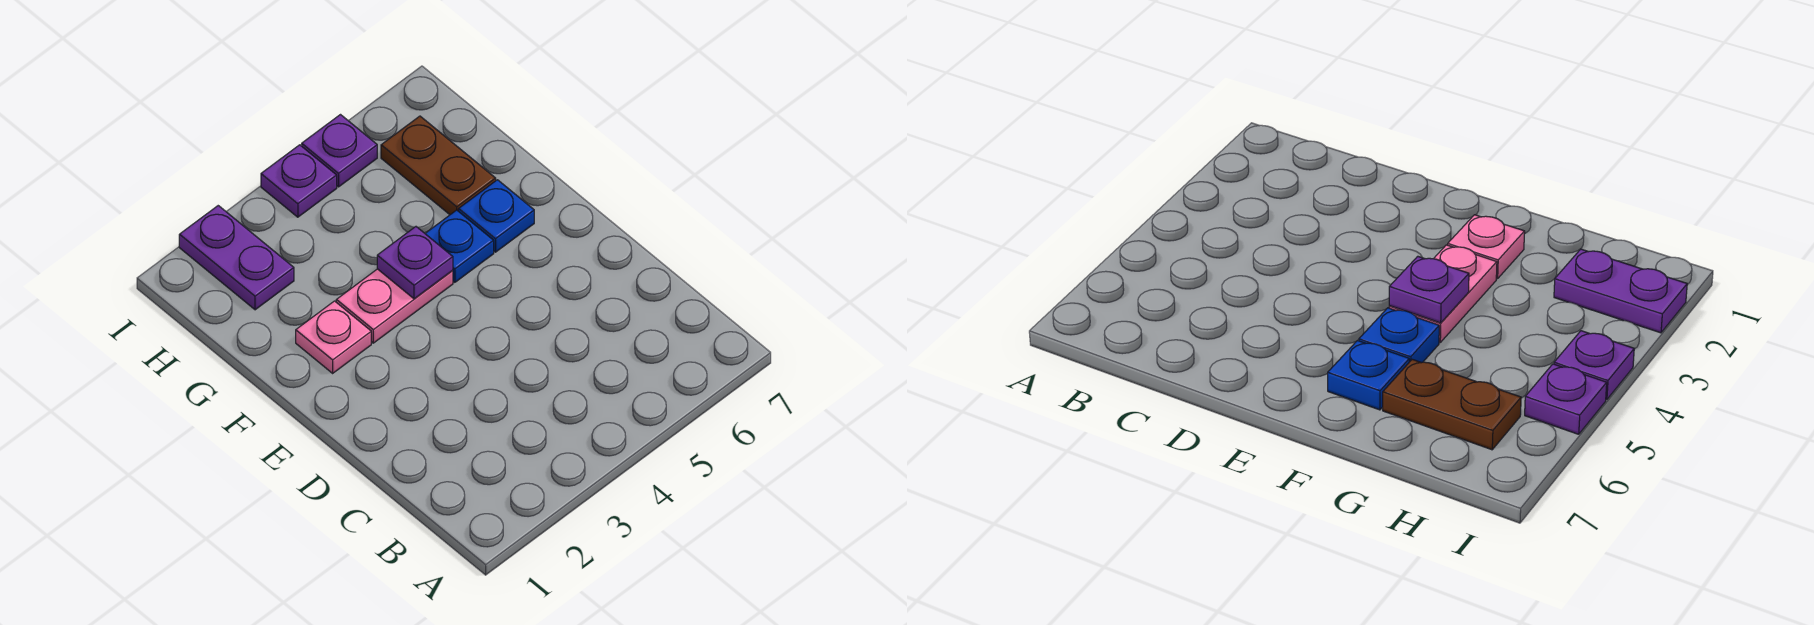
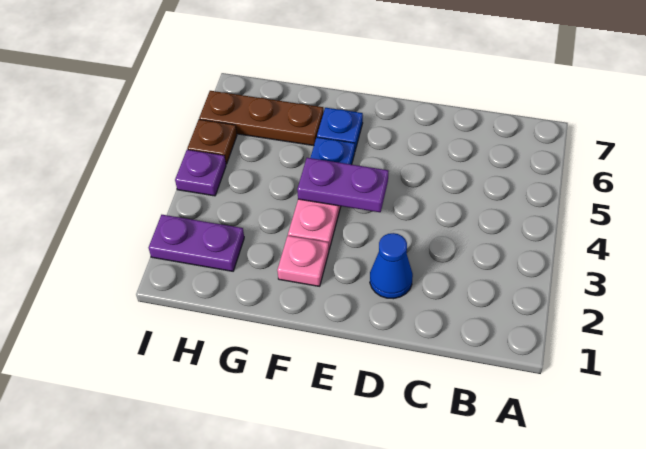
none -> blue cone D2 level 1
purple plate F4 level 2 -> purple plate E4:F4 level 2
brown plate G6:H6 level 1 -> brown plate G6:I6 level 1
purple plate I5 level 1 -> brown plate I5 level 1

